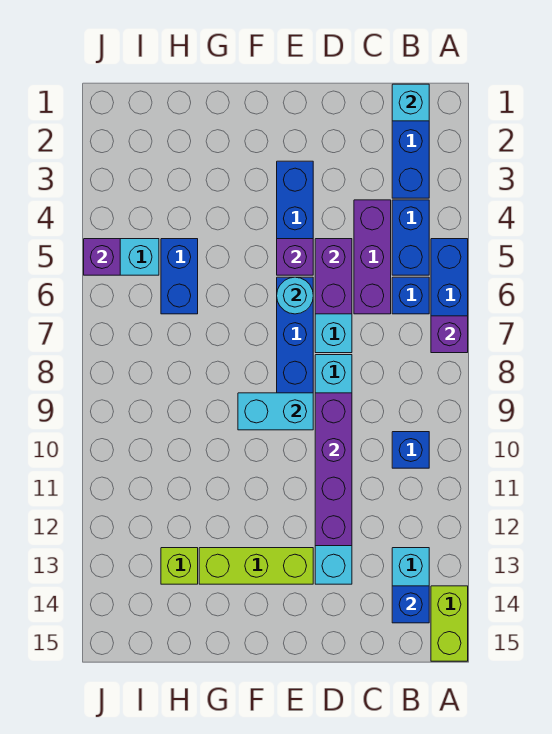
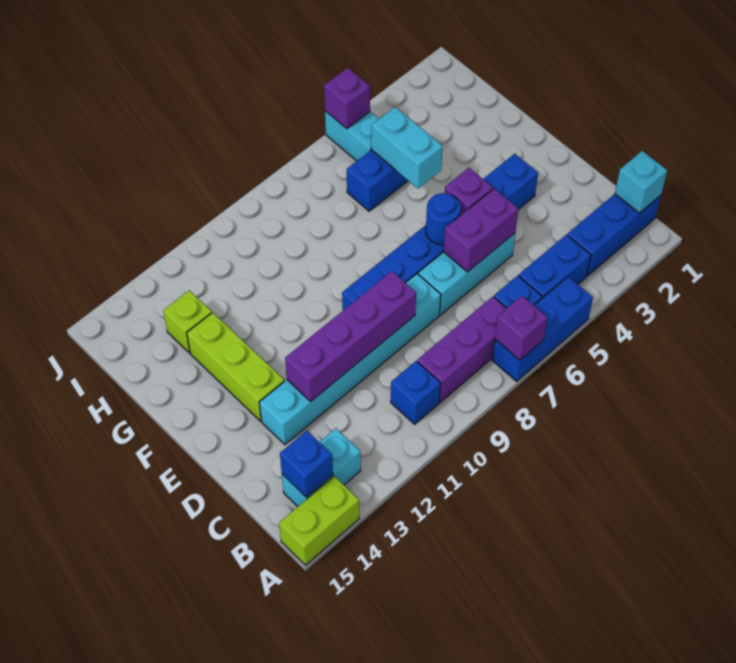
purple brick C4:C6 level 1 -> purple brick B7:B9 level 1
cyan round brick E6 level 2 -> blue round brick E6 level 2
cyan brick E9:F9 level 2 -> cyan brick G5:H5 level 2

